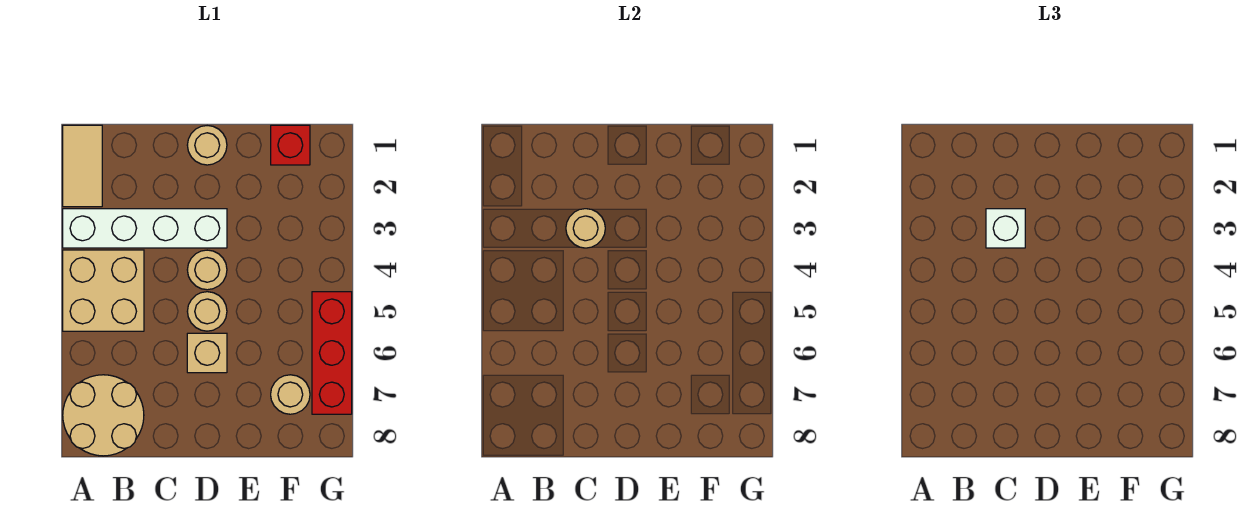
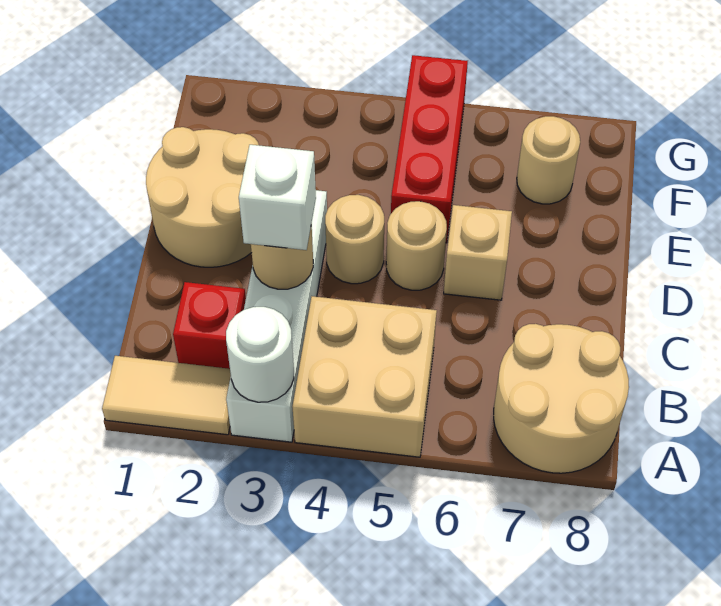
none -> white round brick A3 level 2
tan round brick D1 level 1 -> tan round brick D1:E2 level 1
red brick F1 level 1 -> red brick B2 level 1
red brick G5:G7 level 1 -> red brick E5:G5 level 1

